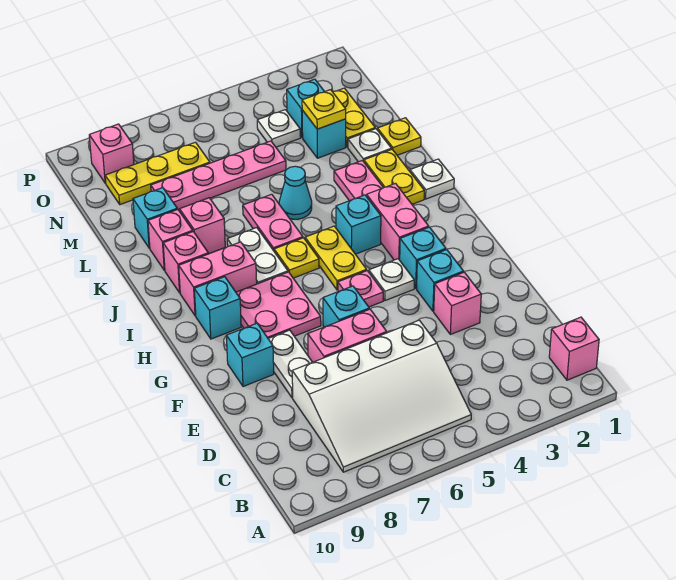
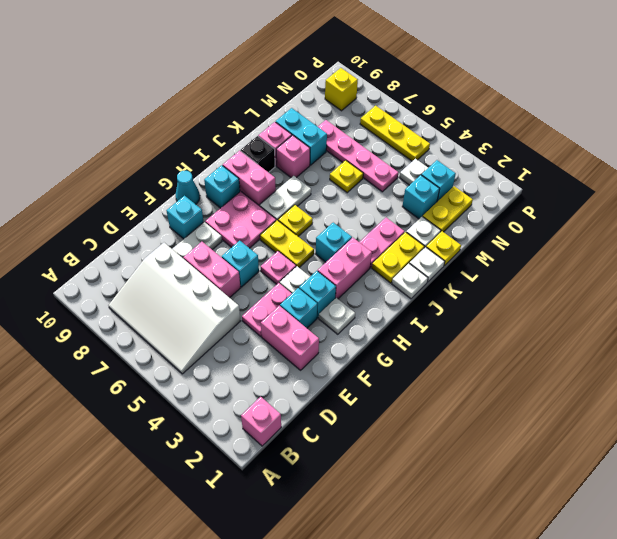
pink brick E3 level 1 -> pink brick E2:E3 level 1
none -> white plate G2 level 1
yellow plate H5:I5 level 1 -> yellow plate H5:H6 level 1
pink plate J6:K6 level 1 -> pink plate E4:F4 level 1
pink brick J9 level 1 -> black brick J9 level 1
none -> white plate K1 level 1
cyan cone K5 level 1 -> cyan cone G10 level 1
cyan brick L9 level 1 -> cyan brick L8:L9 level 1
yellow plate M3 level 2 -> yellow plate L6 level 1
yellow plate N7:N9 level 1 -> yellow plate O5:O7 level 1
pink brick O9 level 1 -> yellow brick O9 level 1

